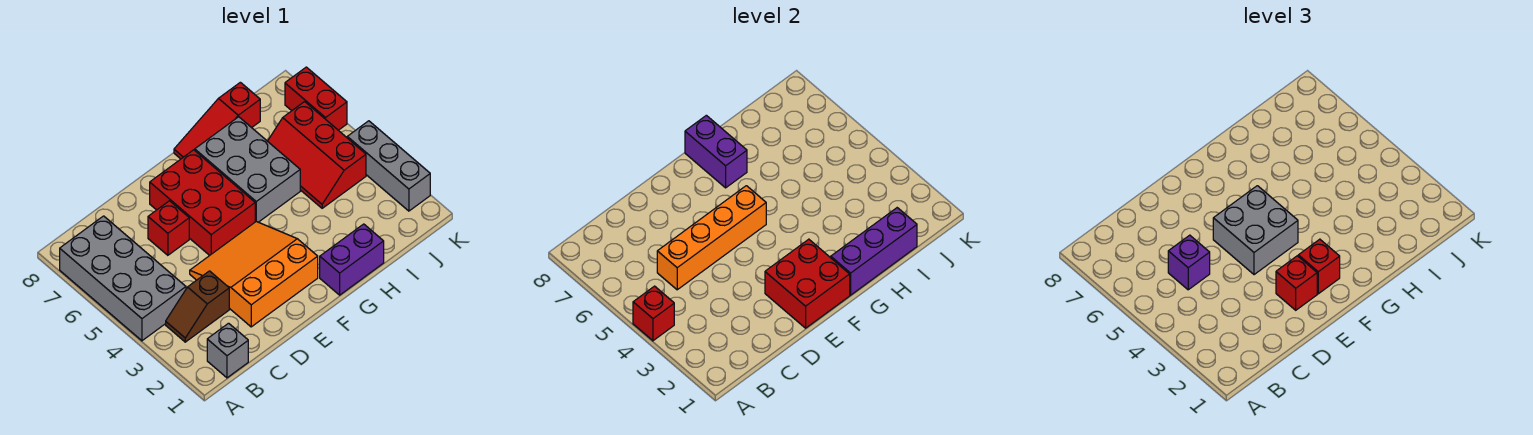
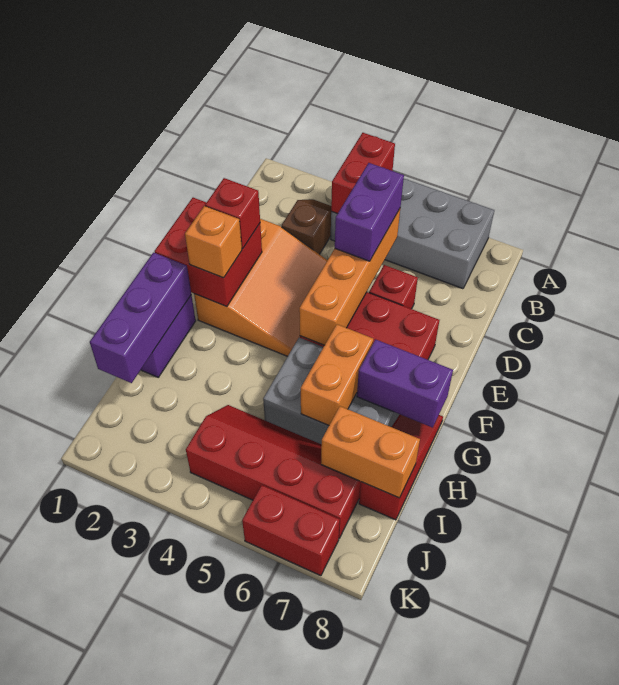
red brick A4 level 2 -> red brick A4:B4 level 2
grey brick B1 level 1 -> none
purple brick C5 level 3 -> purple brick C5:D5 level 3
grey brick E4:F5 level 3 -> none
red brick F2 level 3 -> orange brick F2 level 3
none -> orange brick G6:H6 level 2
red slope I4:J6 level 1 top J -> red slope I4:J7 level 1 top J
none -> orange brick I7:I8 level 2
grey brick K2:K4 level 1 -> none

